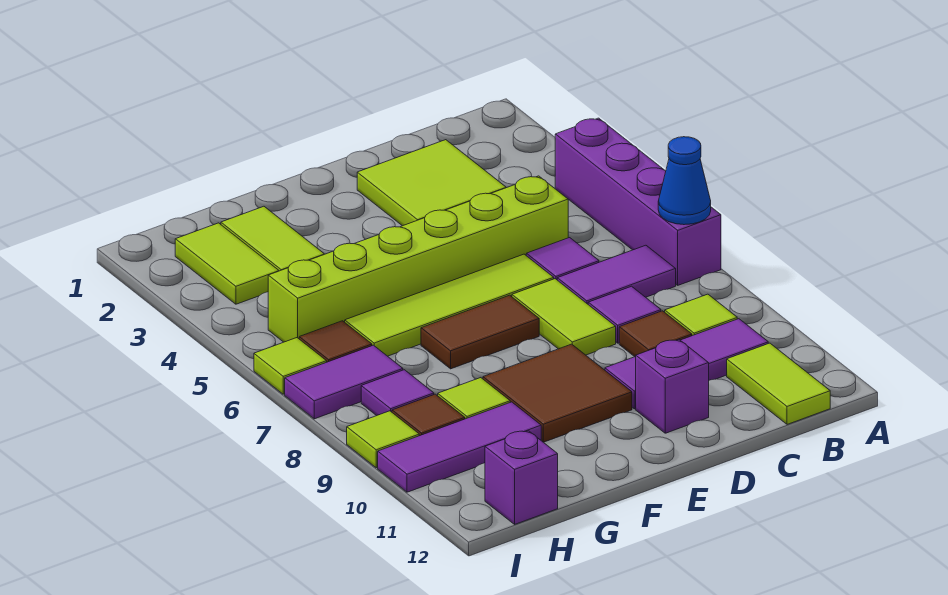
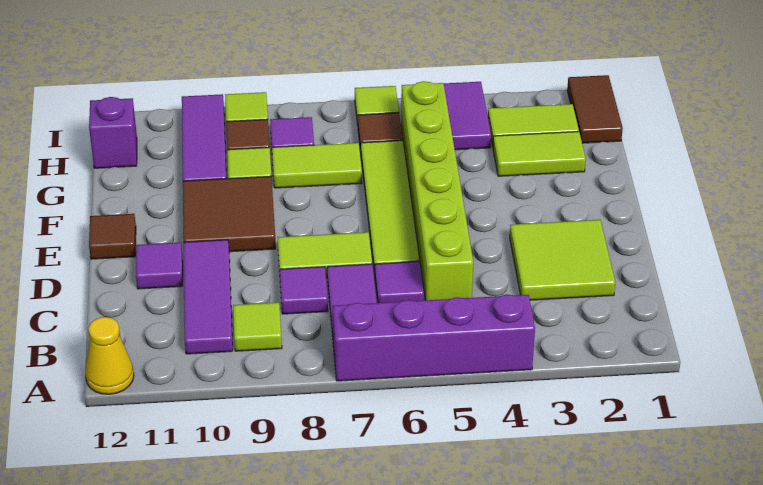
blue cone A7 level 2 -> none
none -> yellow cone A12 level 1
lime tile B11:B12 level 1 -> lime tile G7:G8 level 1
brown tile C9 level 1 -> brown tile E12 level 1
purple brick D11 level 1 -> purple tile D11 level 1
brown tile E7:F7 level 1 -> brown tile H1:I1 level 1
purple tile H7:I7 level 1 -> purple tile H4:I4 level 1

